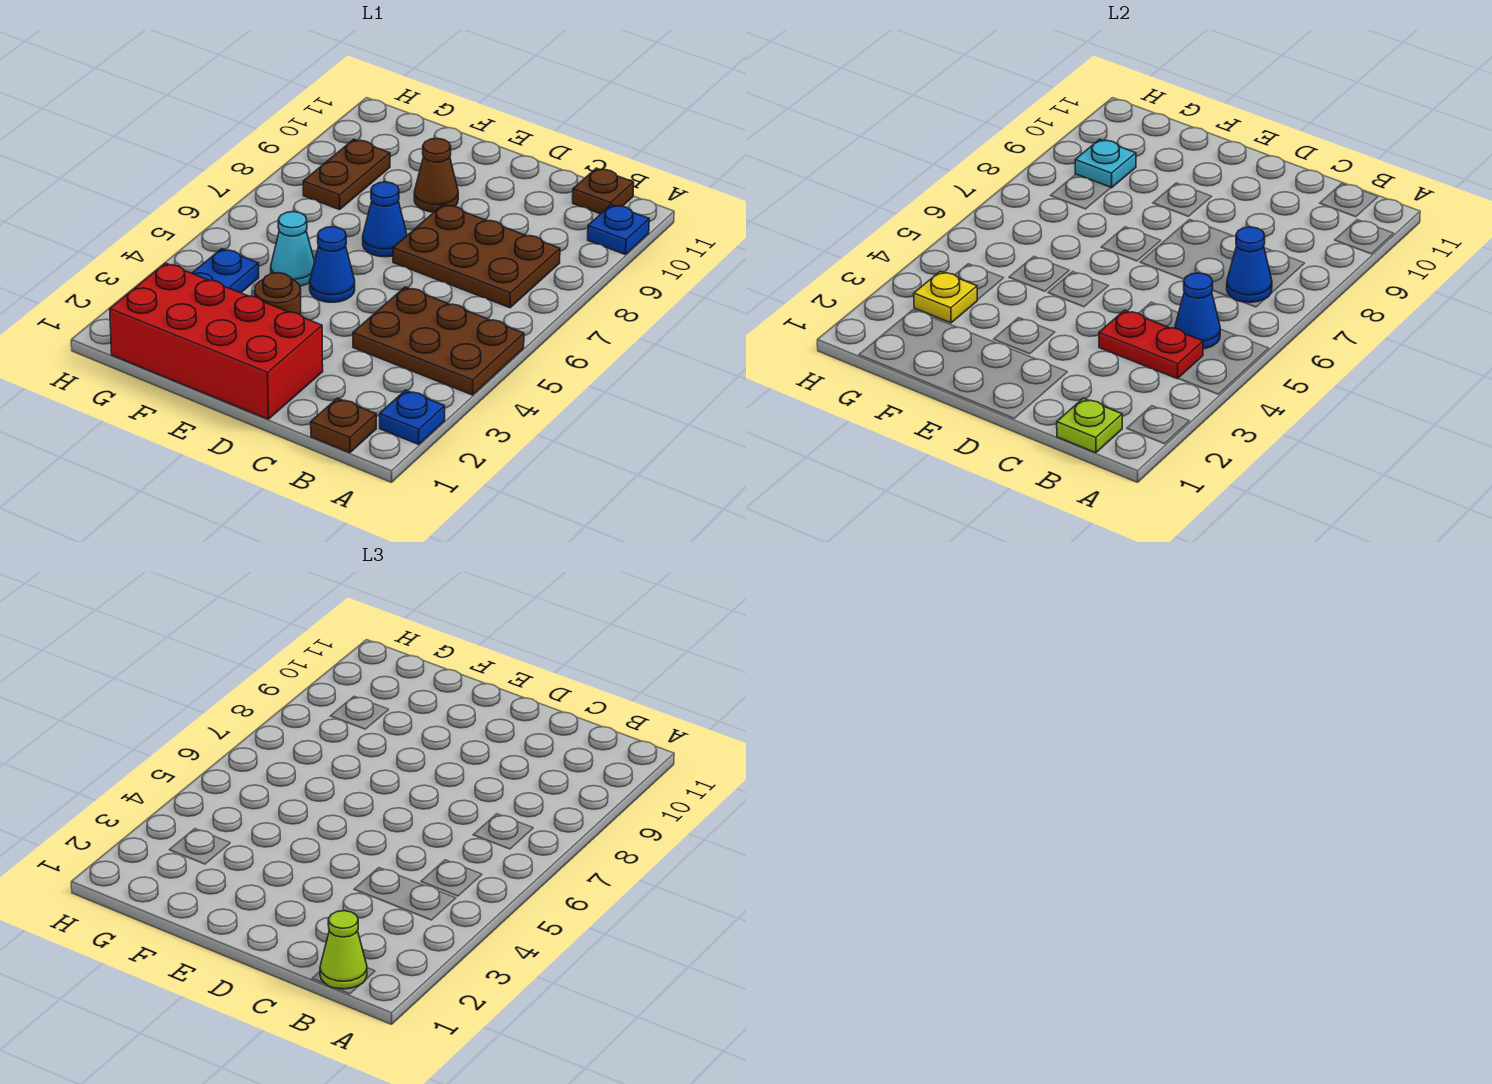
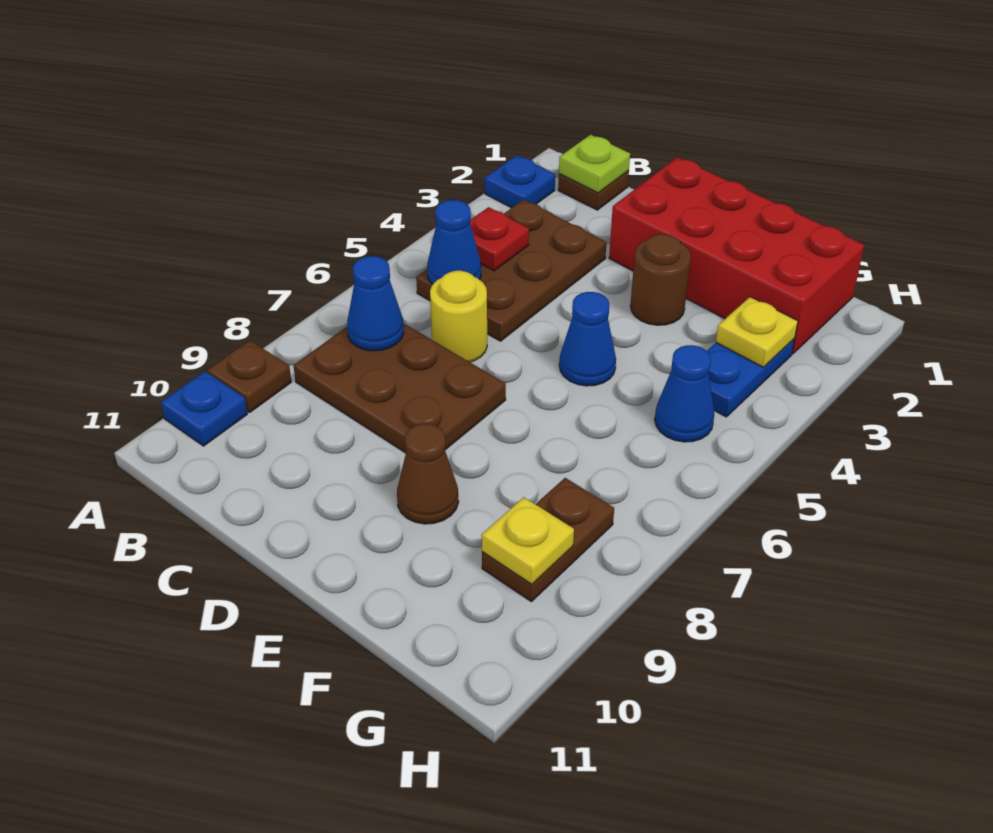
brown plate A4:C5 level 1 -> brown plate B3:C5 level 1
lime cone B1 level 3 -> none
red plate B4:C4 level 2 -> red plate B4 level 2
brown plate B11 level 1 -> brown plate A9 level 1
none -> yellow round brick C6 level 1
blue cone E7 level 1 -> blue cone G5 level 1
cyan cone F5 level 1 -> none
cyan plate G9 level 2 -> yellow plate G9 level 2

